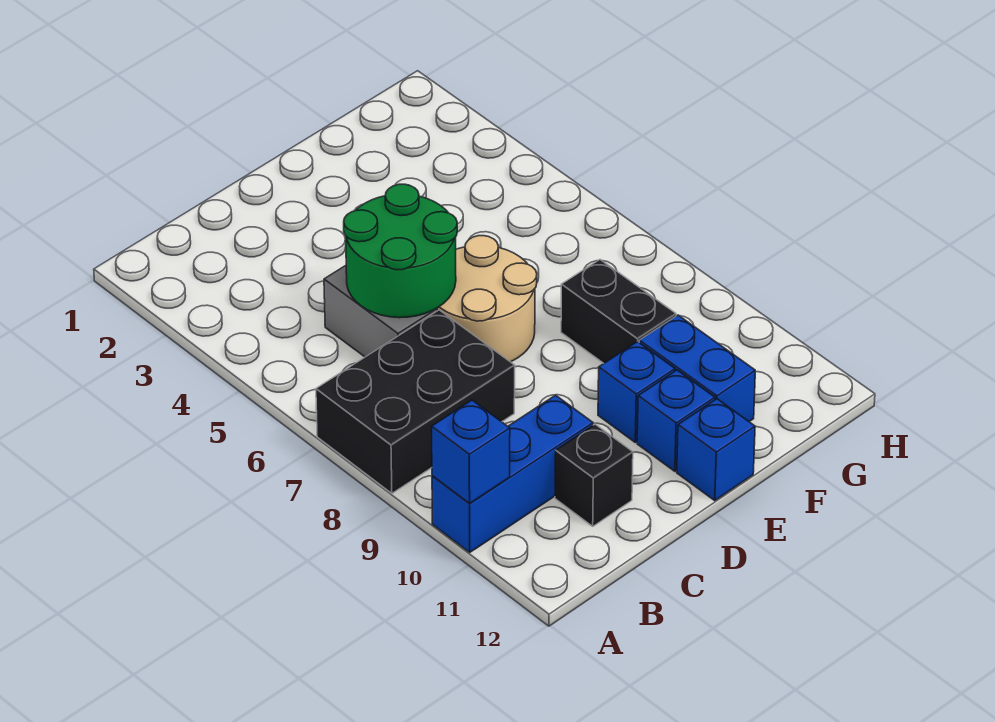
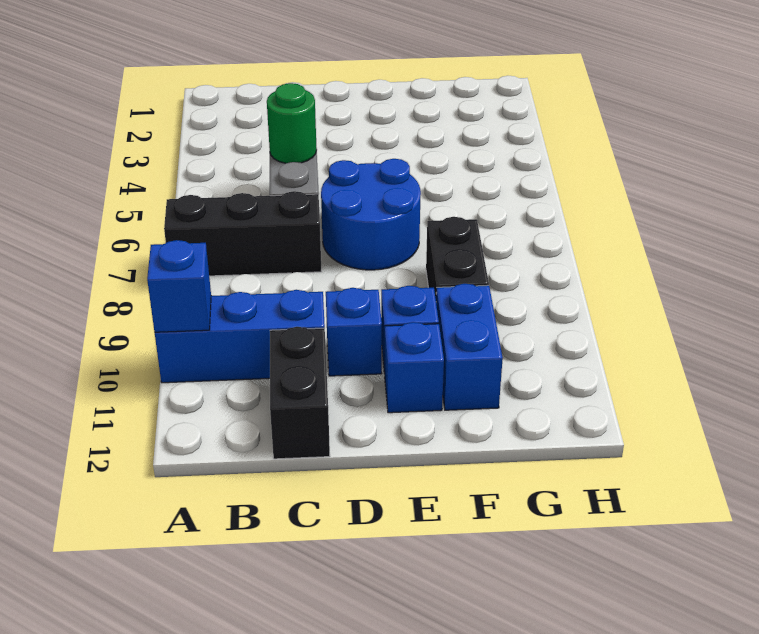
black brick A7:C8 level 1 -> black brick A7:C7 level 1
green round brick C5:D6 level 2 -> green round brick C5 level 2
black brick C11 level 1 -> black brick C11:C12 level 1
tan round brick D6:E7 level 1 -> blue round brick D6:E7 level 1
blue brick E12 level 1 -> blue brick D10 level 1

